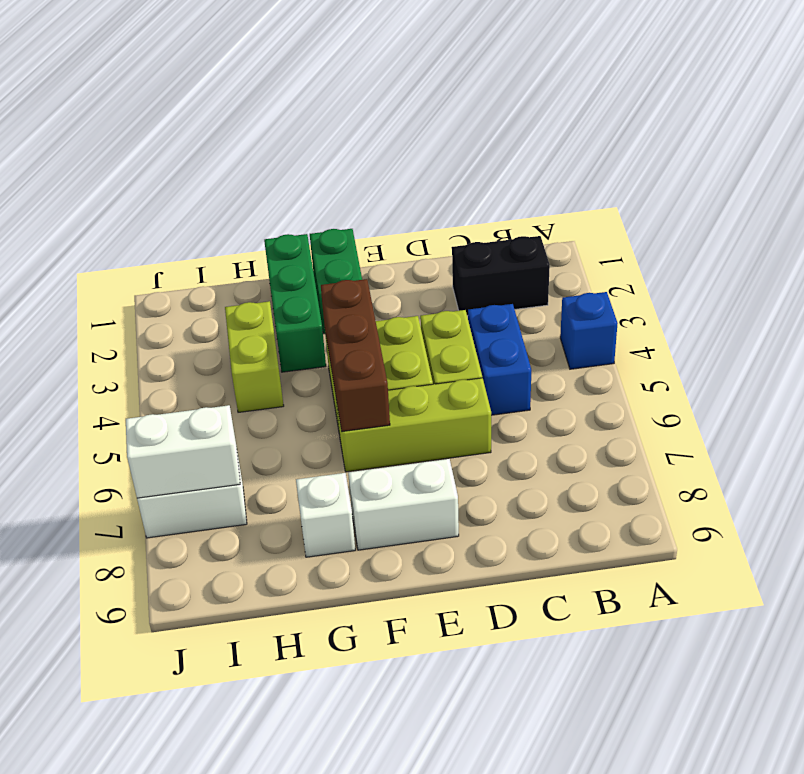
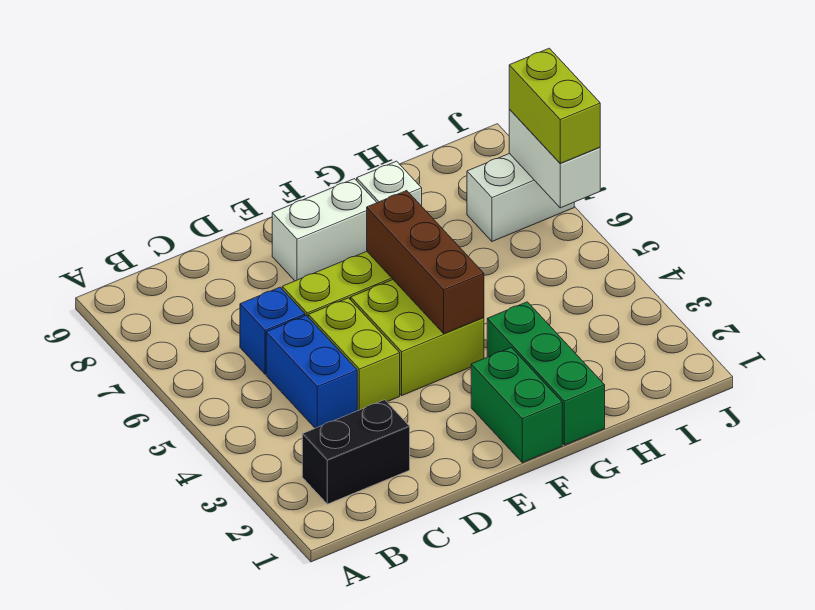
blue brick A4 level 1 -> blue brick C6 level 1
lime brick H3:H4 level 1 -> lime brick J6:J7 level 3
white brick I7:J7 level 2 -> white brick J6:J7 level 2

